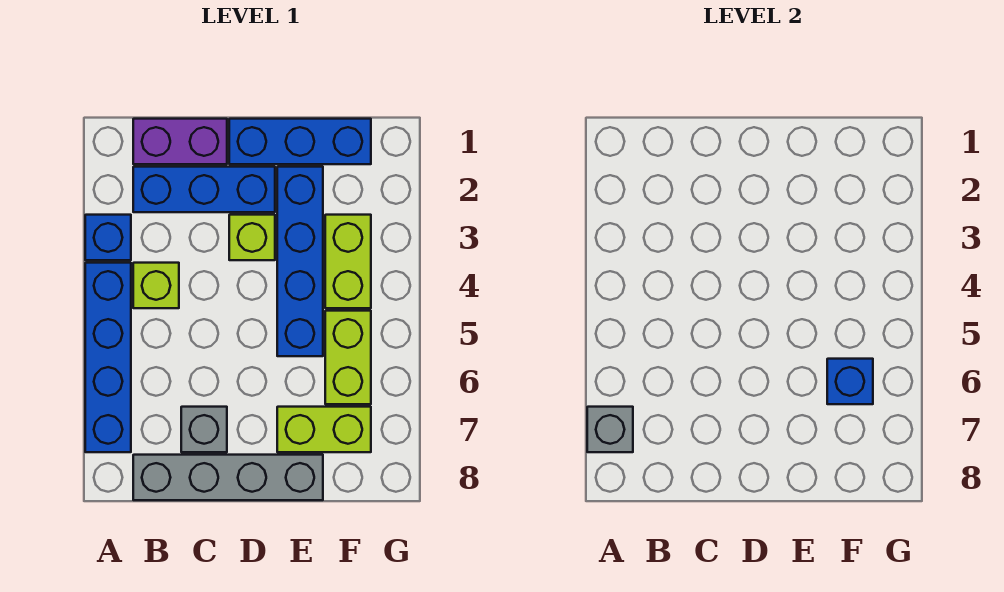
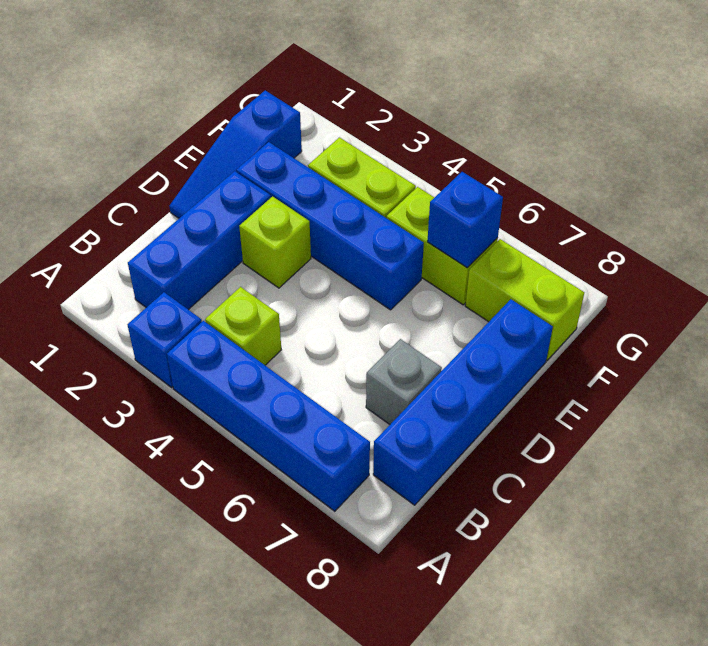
grey brick A7 level 2 -> none
purple brick B1:C1 level 1 -> none
grey brick B8:E8 level 1 -> blue brick B8:E8 level 1
blue brick D1:F1 level 1 -> blue slope D1:F1 level 1 top F
lime brick E7:F7 level 1 -> lime brick F7:F8 level 1

